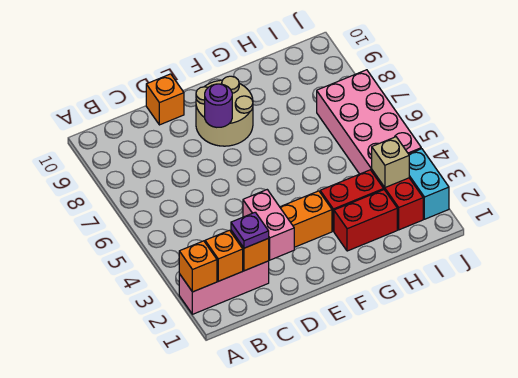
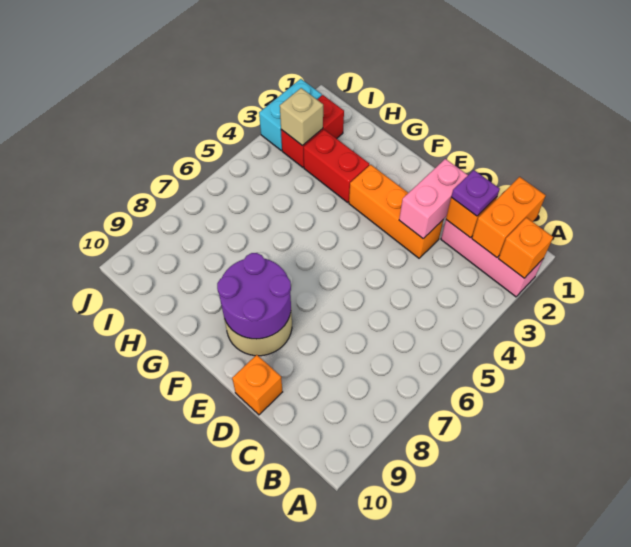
orange brick B2 level 2 -> orange brick B1:B2 level 2
purple round brick E8 level 2 -> purple round brick E8:F9 level 2
red brick G2:H2 level 1 -> none
pink brick I4:J7 level 1 -> none

